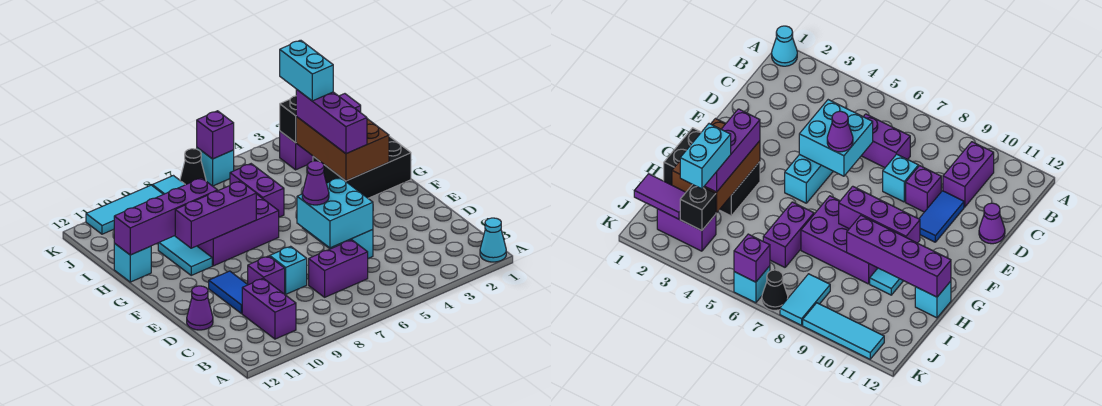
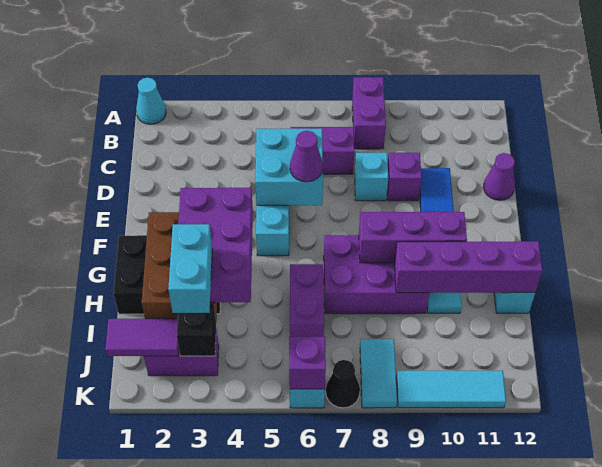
purple brick B10:C10 level 1 -> purple brick A8:B8 level 1
purple brick G3:I3 level 3 -> purple brick G3:I4 level 3

